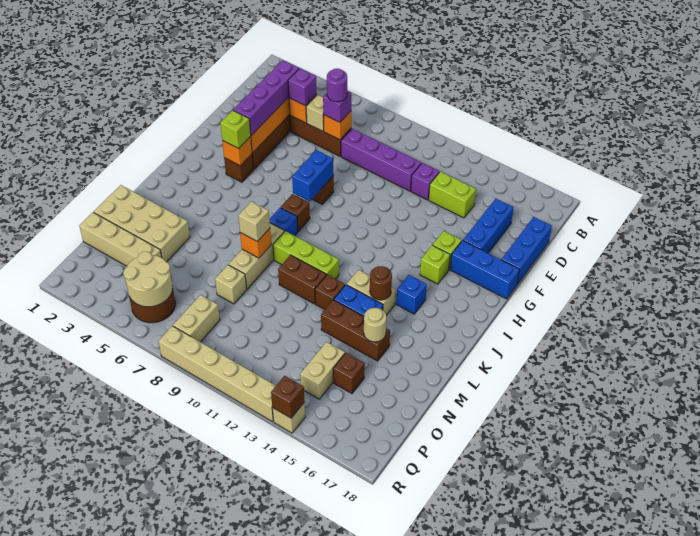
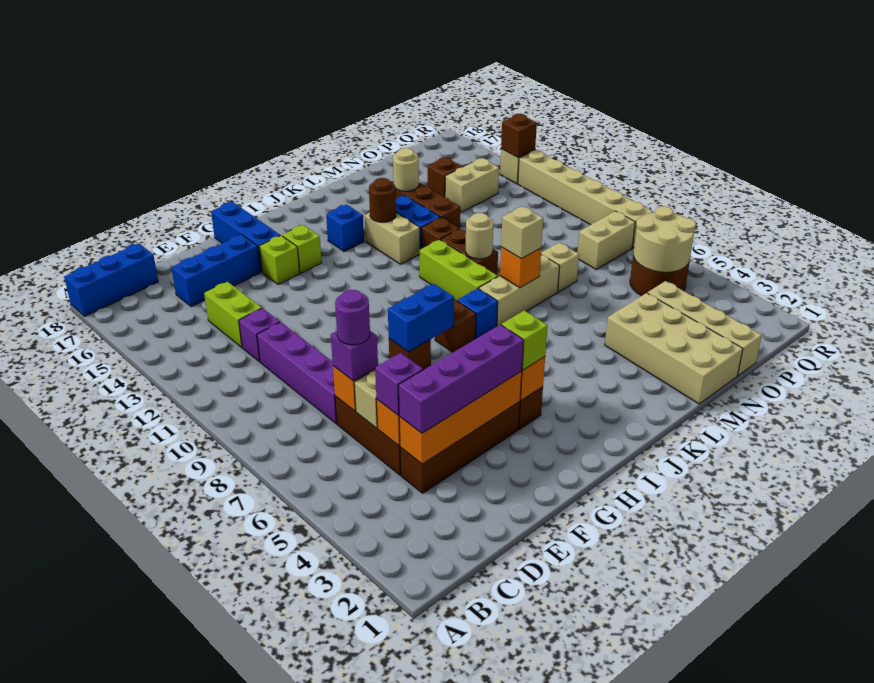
blue brick D18:F18 level 1 -> blue brick A18:C18 level 1
none -> tan round brick L10 level 2

